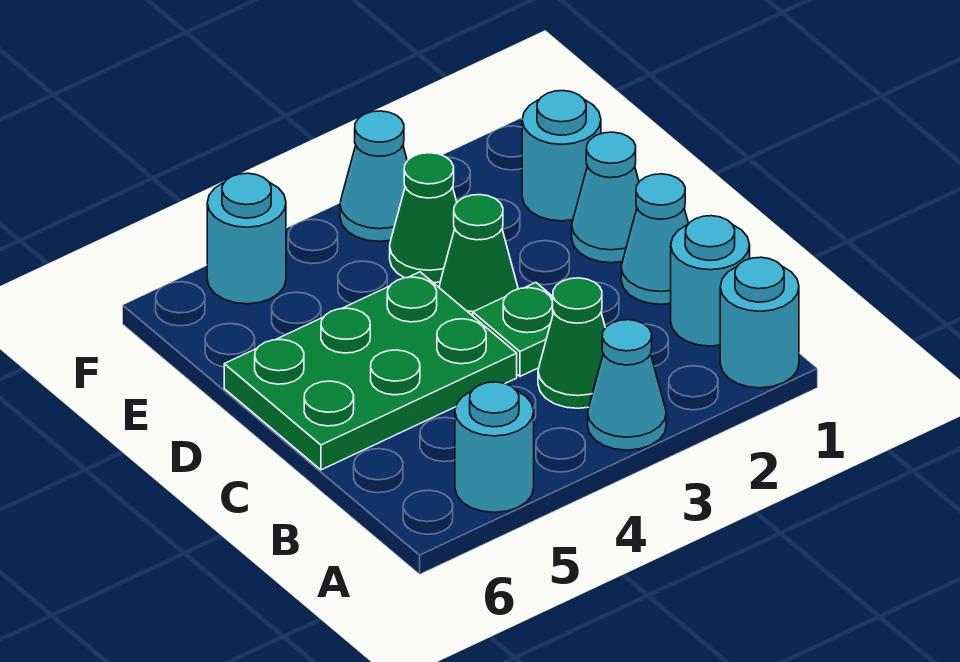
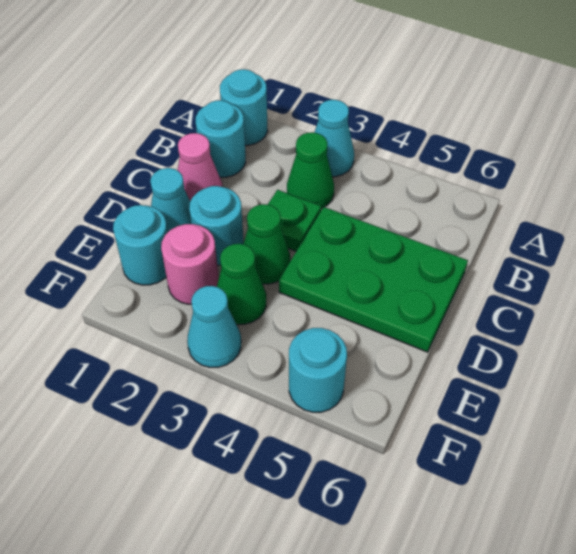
cyan round brick A5 level 1 -> cyan round brick D2 level 1
cyan cone C1 level 1 -> pink cone C1 level 1
none -> pink round brick E2 level 1

